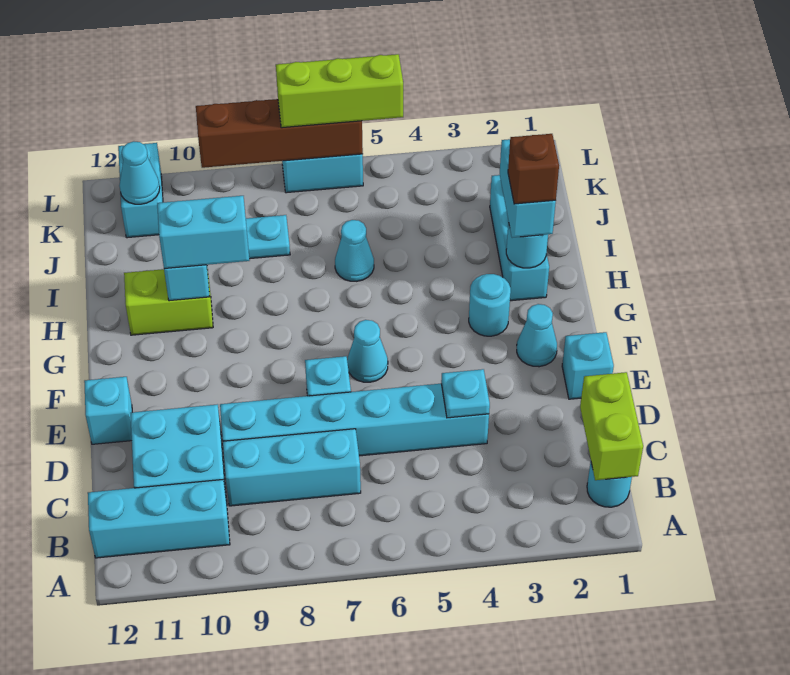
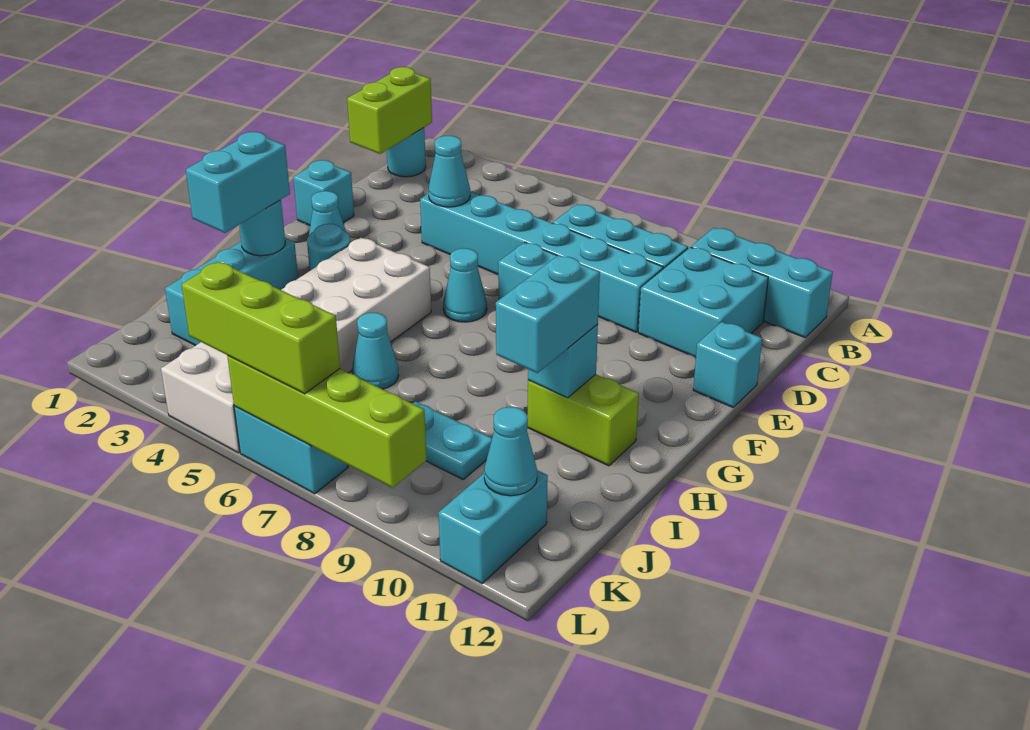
cyan plate D4 level 2 -> cyan cone D4 level 2
none -> white brick G4:L5 level 1
brown brick H2 level 4 -> none
cyan brick H9:H10 level 3 -> cyan brick H10:I10 level 3
brown brick L6:L9 level 2 -> lime brick L6:L9 level 2

